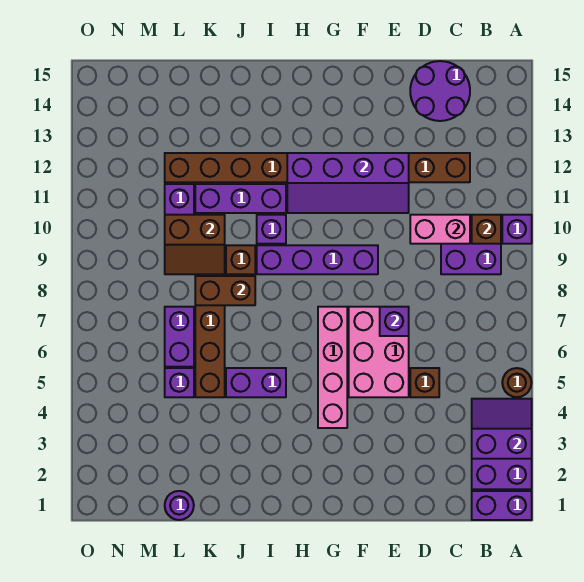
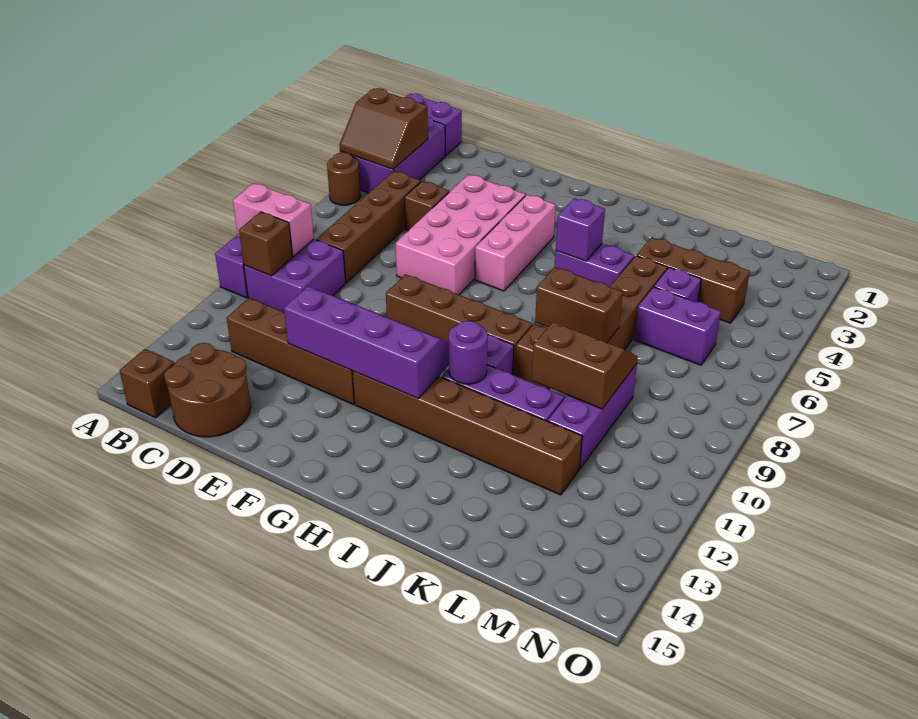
purple slope A3:B4 level 2 top 3 -> brown slope A3:B4 level 2 top 3
none -> brown brick B15 level 1
none -> brown brick C5:C8 level 1
pink brick C10:D10 level 2 -> pink brick A9:B9 level 2
purple round brick C14:D15 level 1 -> brown round brick C14:D15 level 1
pink brick E5:F7 level 1 -> pink brick E4:F7 level 1
purple brick E7 level 2 -> purple brick I5 level 2
purple brick F9:I9 level 1 -> brown brick F9:I9 level 1
pink brick G4:G7 level 1 -> pink brick G4:G6 level 1
none -> brown brick K4:M4 level 1
purple round brick L1 level 1 -> purple round brick I11 level 2
purple brick L6:L7 level 1 -> purple brick L6:M6 level 1

